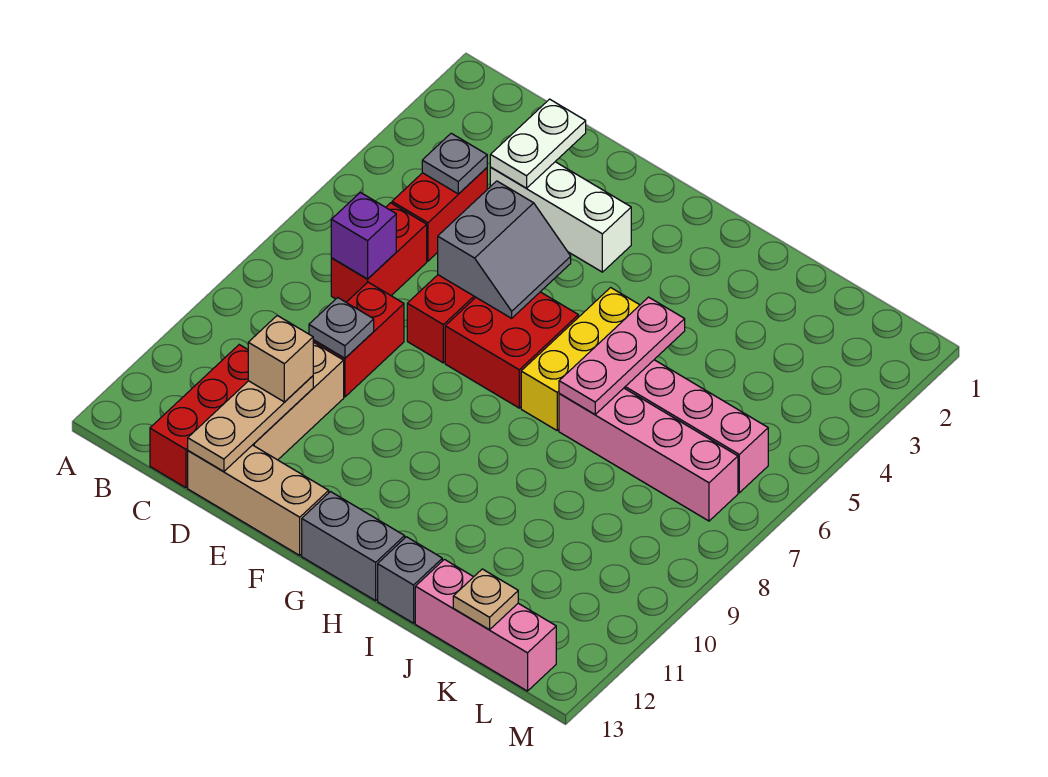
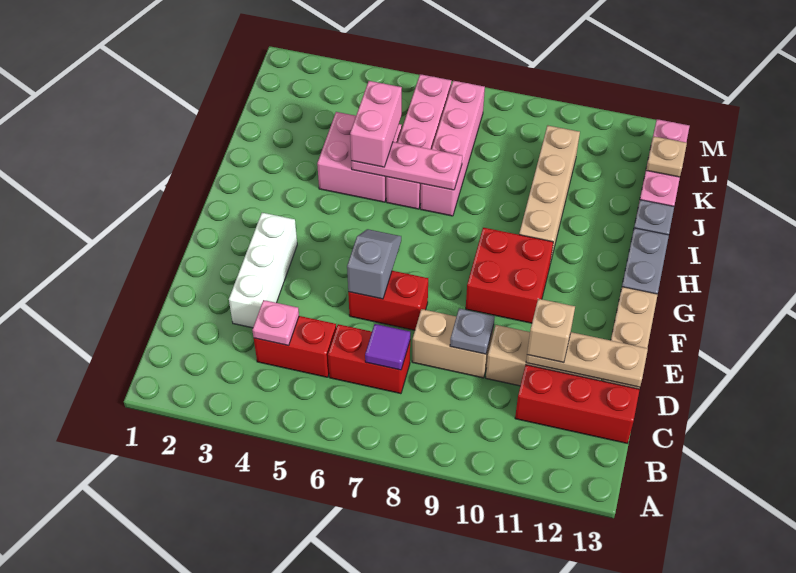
grey plate C4 level 2 -> pink plate C4 level 2
purple brick C7 level 2 -> purple tile C7 level 2
white plate D2:D3 level 2 -> none
red brick D8:D9 level 1 -> tan brick D8:D9 level 1
grey slope E5:F6 level 2 top E -> grey slope E6:F6 level 2 top E
red brick F6:G7 level 1 -> red brick F9:G10 level 1
yellow brick H5:H7 level 1 -> none
none -> tan brick H10:K10 level 1
none -> pink brick I4:J5 level 1
none -> pink brick I5:J5 level 3

